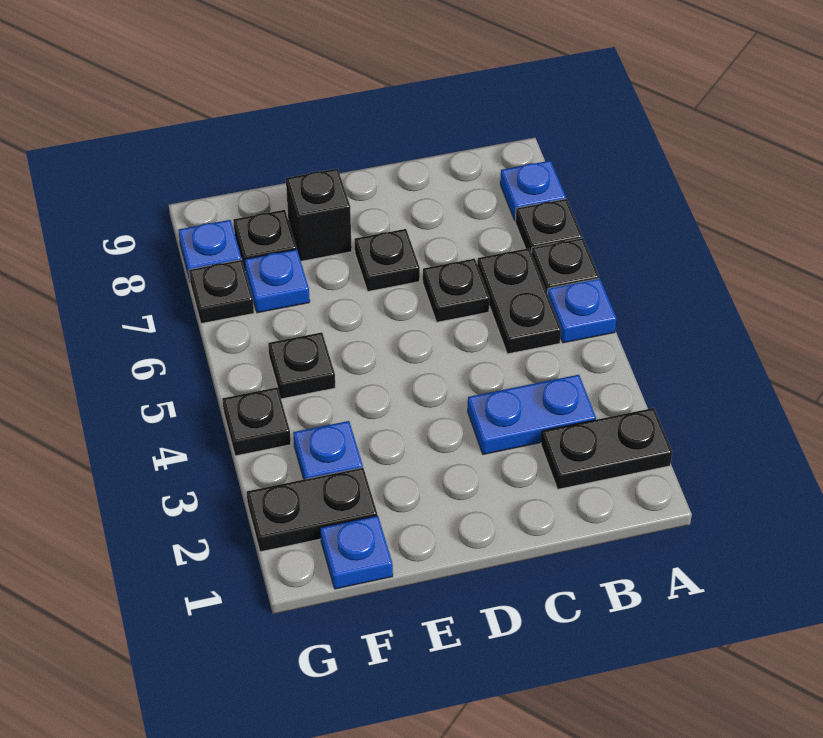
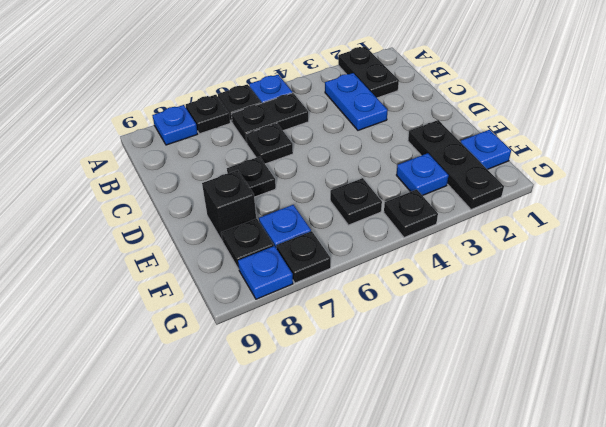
black plate F2:G2 level 1 -> black plate E2:G2 level 1

